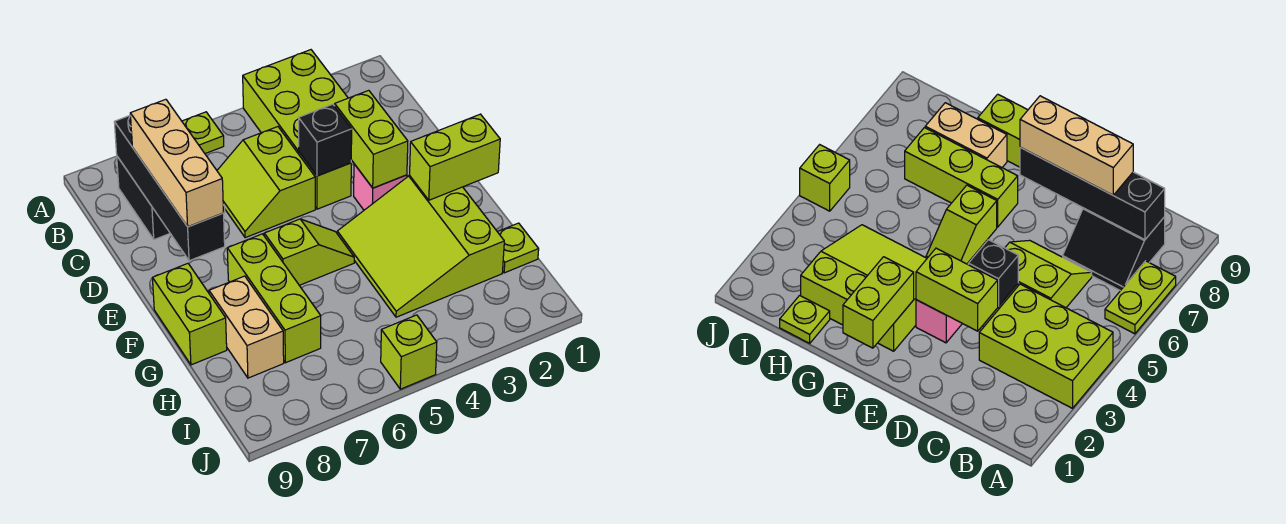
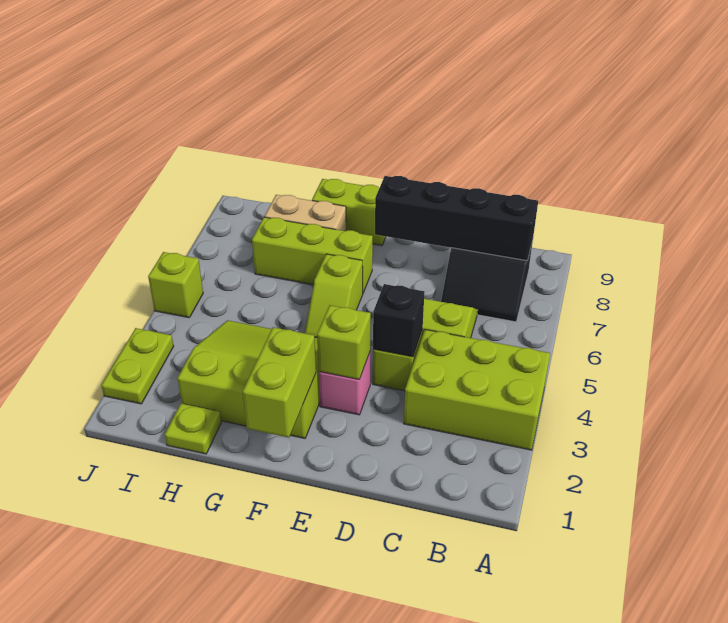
lime plate A6:A7 level 1 -> lime plate J2:J3 level 1
tan brick C8:E8 level 3 -> none
lime brick D3:E3 level 2 -> lime brick E3 level 2

